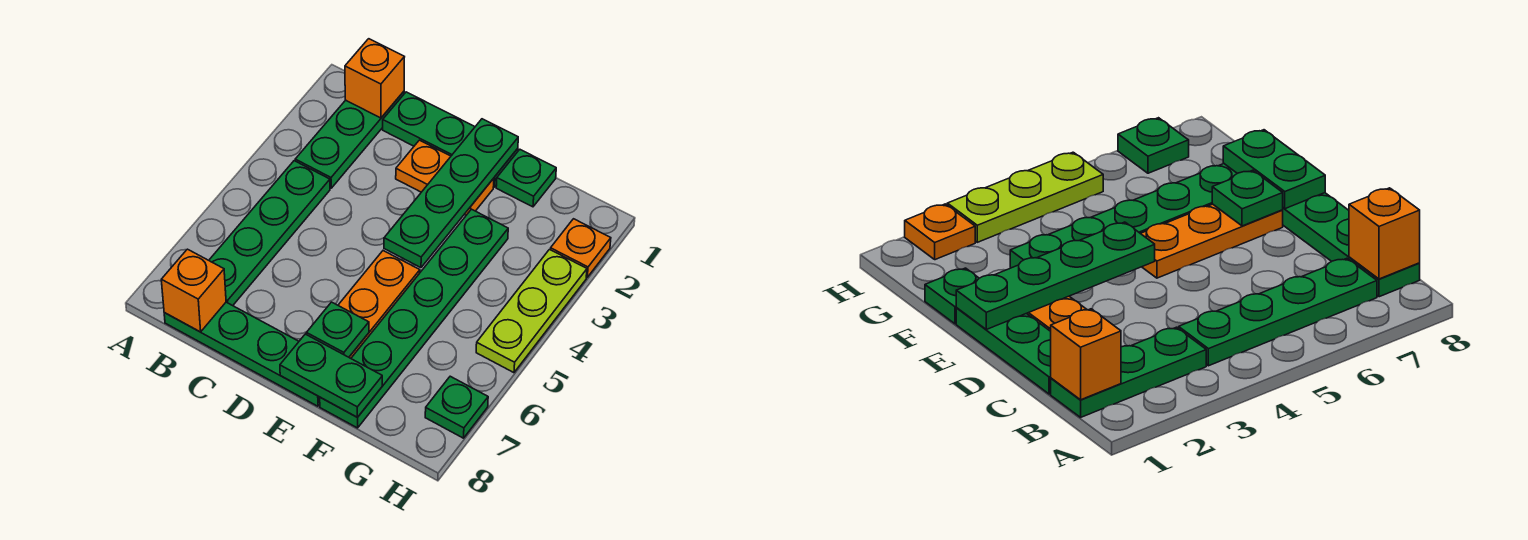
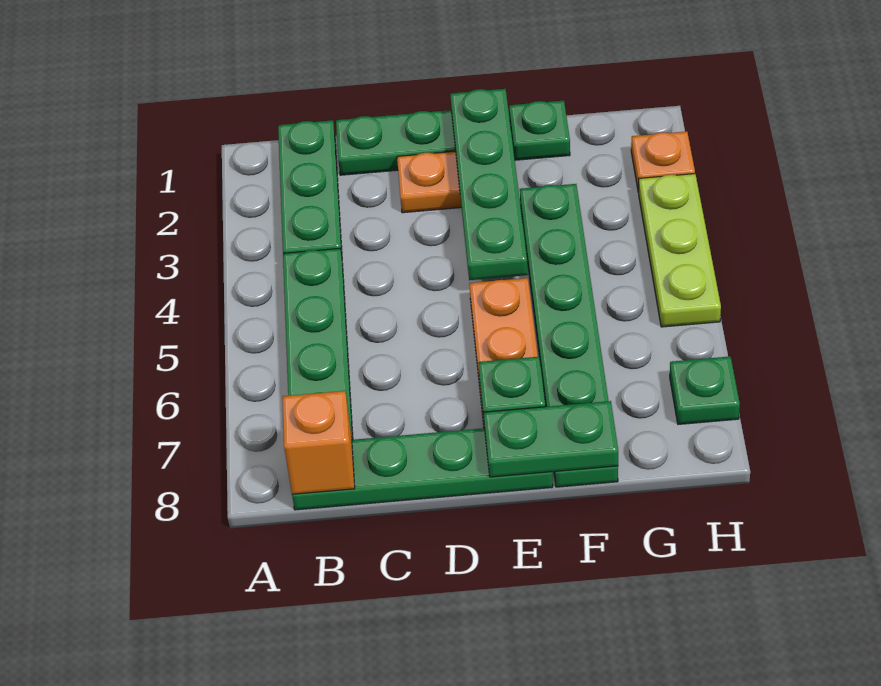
orange brick B1 level 2 -> none

